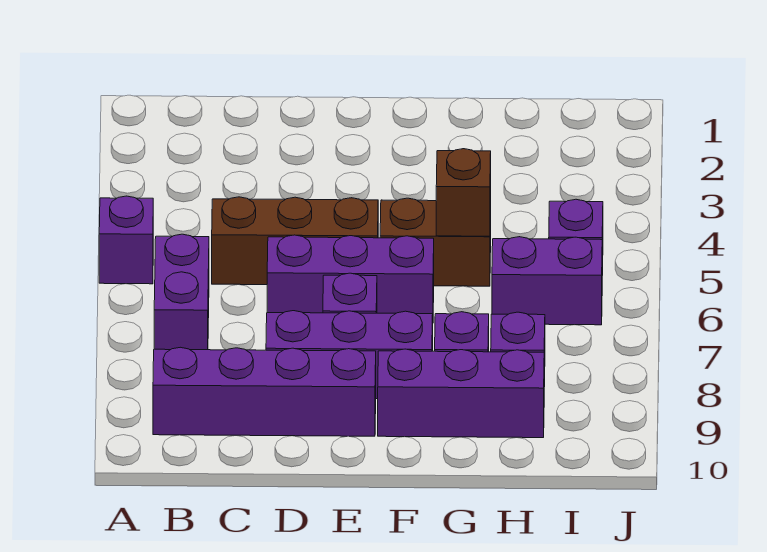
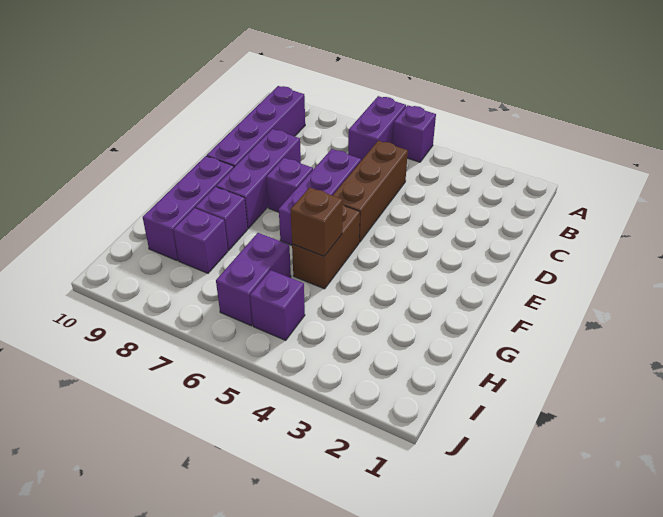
purple brick B6:B7 level 1 -> purple brick A6:B6 level 1

